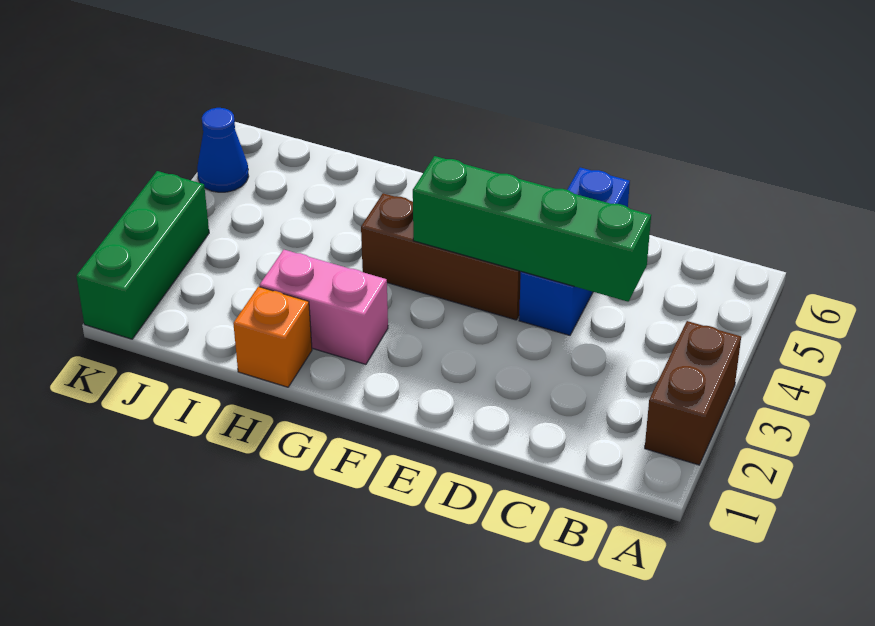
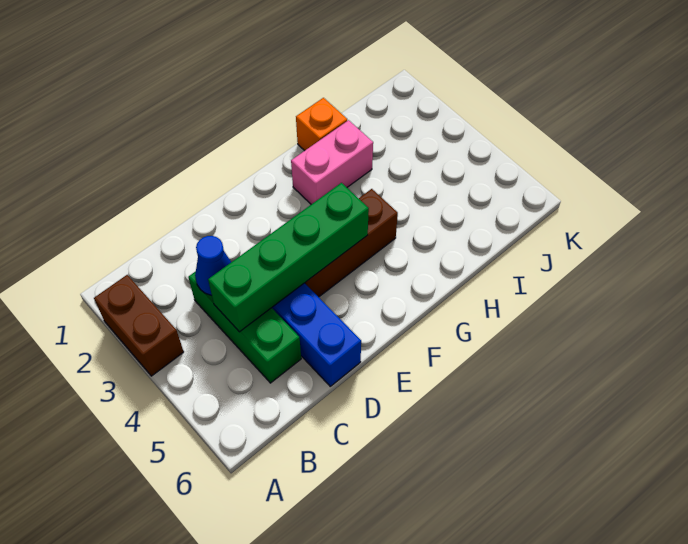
green brick K1:K3 level 1 -> green brick C3:C5 level 1
blue cone K5 level 1 -> blue cone C3 level 2

